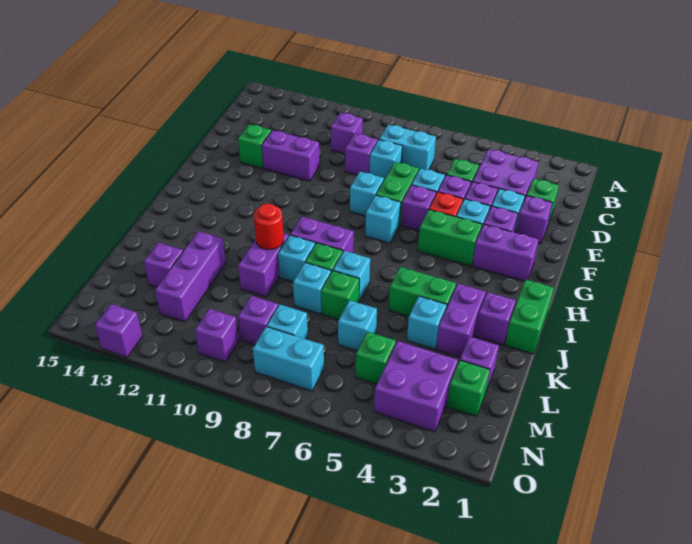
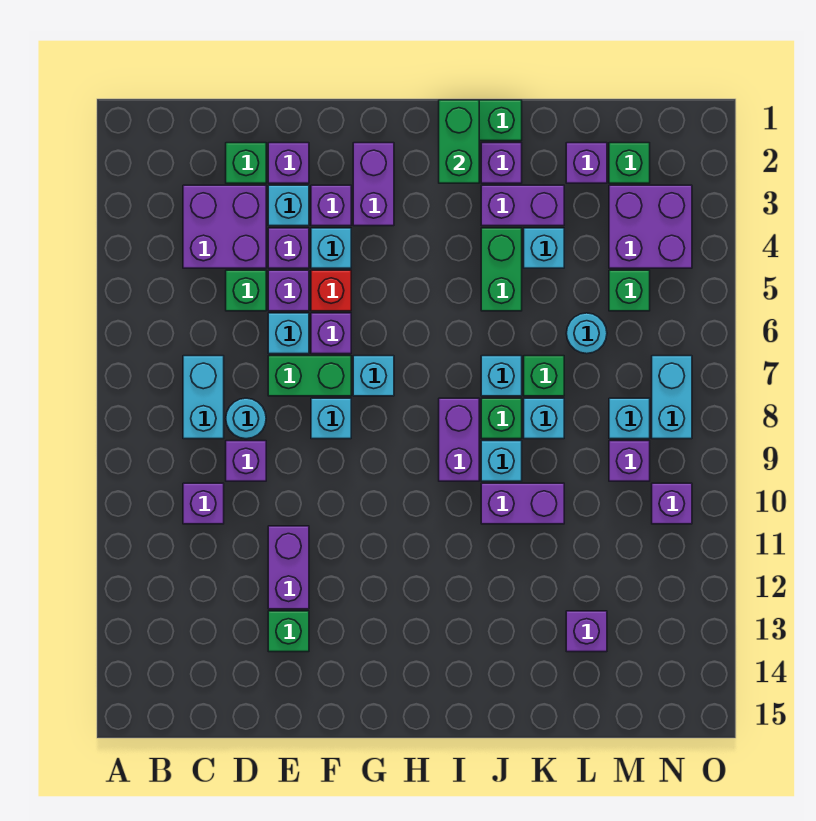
cyan brick D8 level 1 -> cyan round brick D8 level 1
green brick G4:G5 level 1 -> green brick I1:I2 level 2
red round brick J10 level 2 -> none
purple brick K12:M12 level 1 -> none
cyan brick L6 level 1 -> cyan round brick L6 level 1
purple brick O13 level 1 -> none

